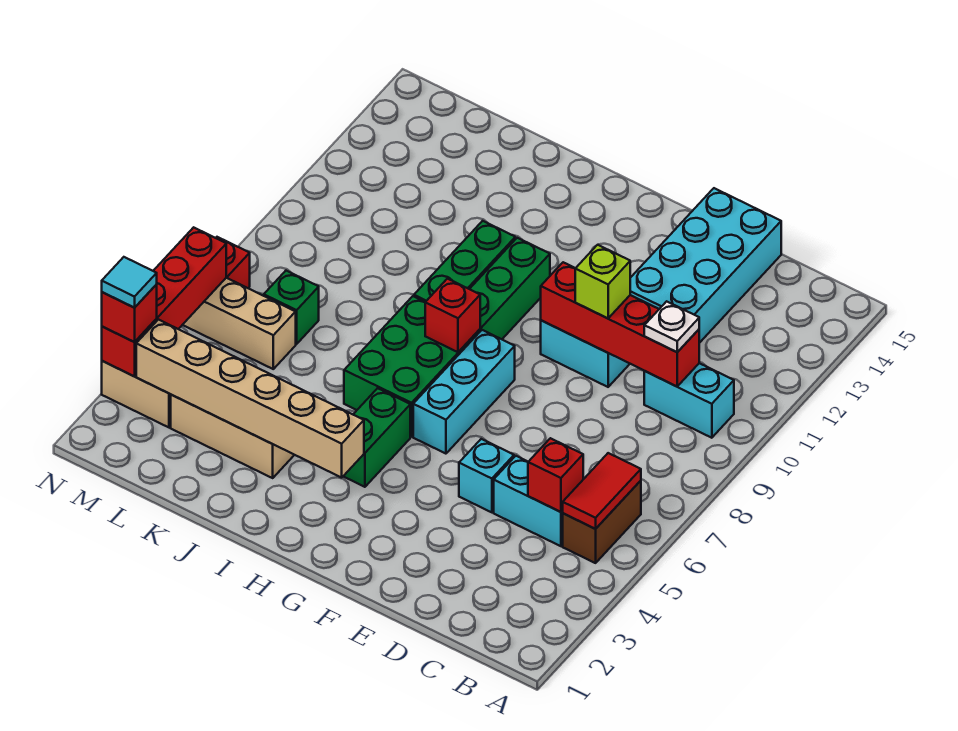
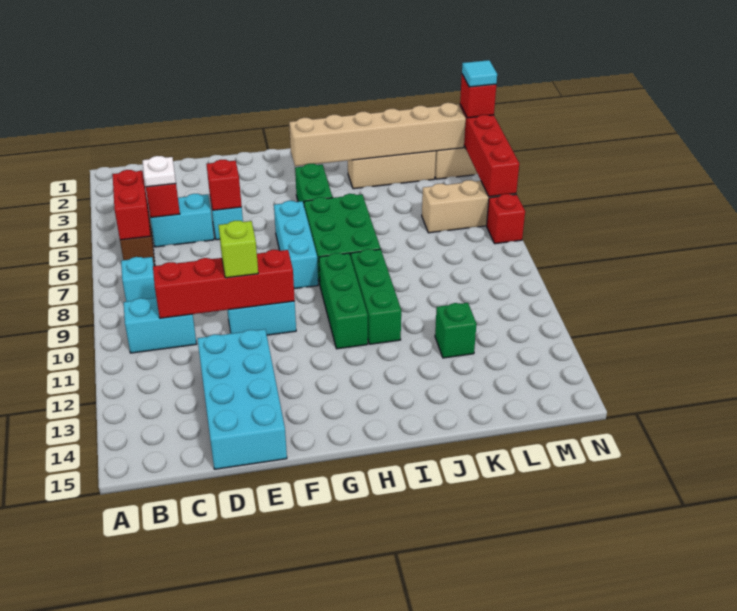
red tile B5:B6 level 2 -> red brick B5:B6 level 2
none -> cyan brick B8 level 1
white plate C10 level 3 -> white plate C5 level 3
red brick H8 level 2 -> red brick E5 level 2
green brick L7 level 1 -> green brick K12 level 1

